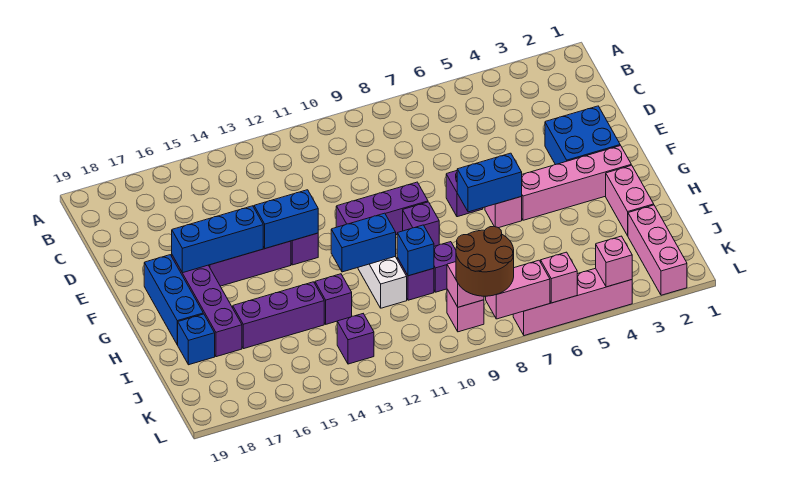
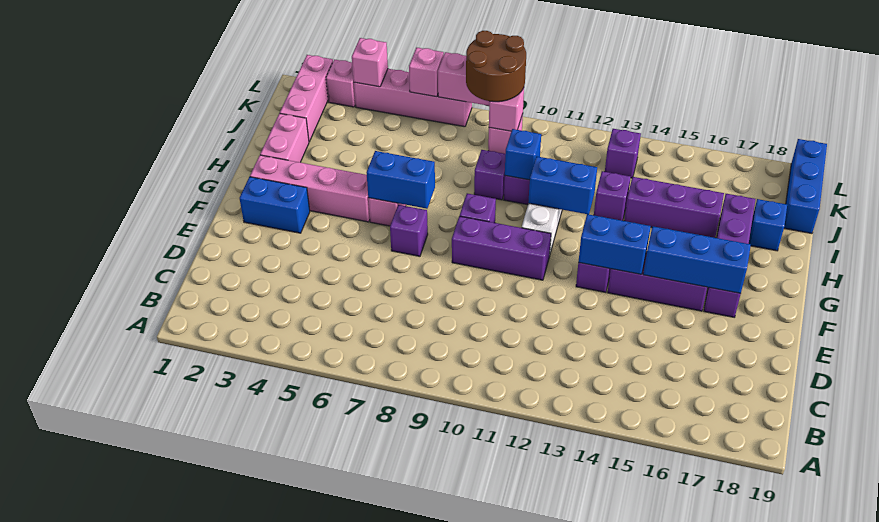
blue brick E2:F3 level 1 -> blue brick F2:F3 level 1
blue brick F18:H18 level 1 -> blue brick J19:L19 level 1
none -> pink brick L3 level 1

